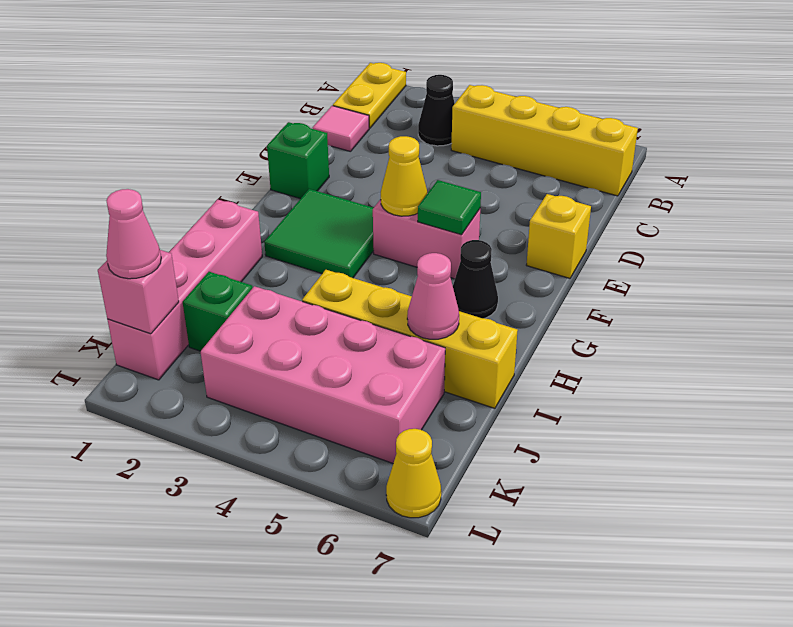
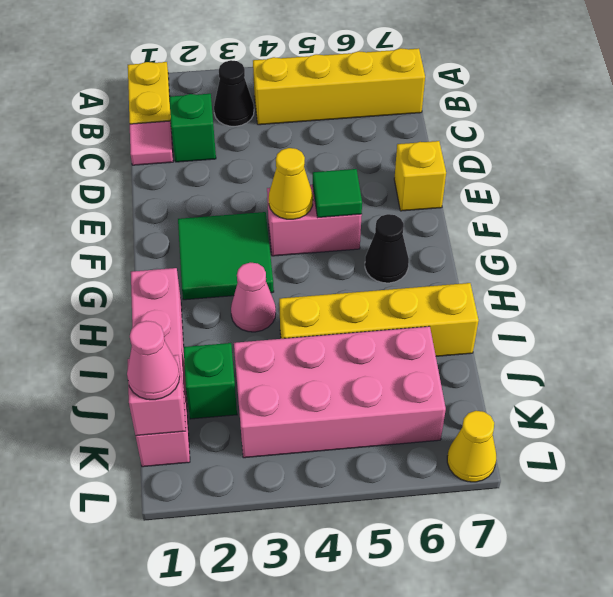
green brick E1 level 1 -> green brick C2 level 1
pink cone I6 level 2 -> pink cone H3 level 1

